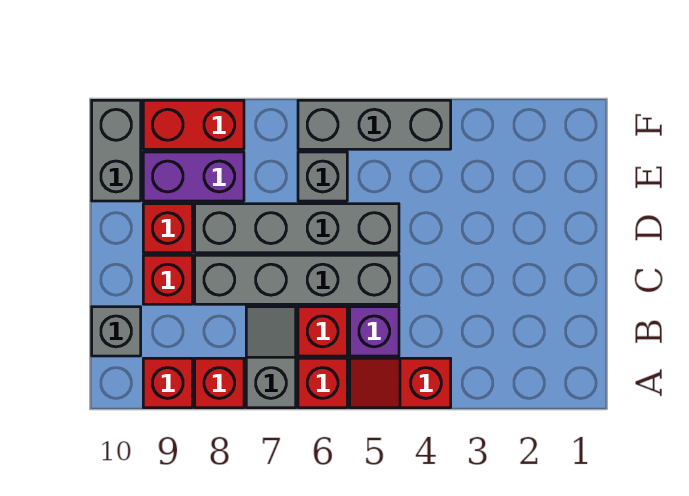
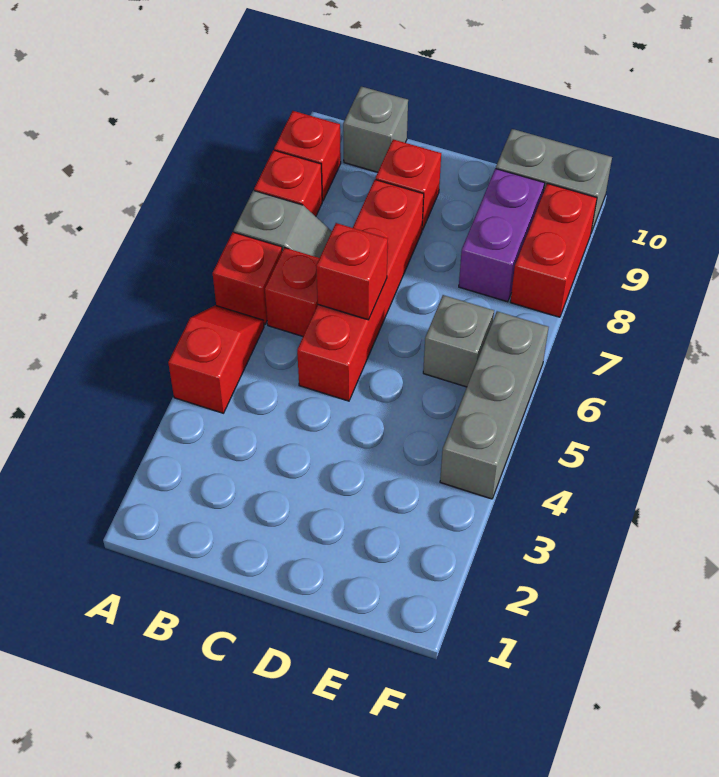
purple brick B5 level 1 -> none
grey brick C5:C8 level 1 -> red brick C5:C8 level 1
grey brick D5:D8 level 1 -> none
red brick D9 level 1 -> red brick C6 level 2

